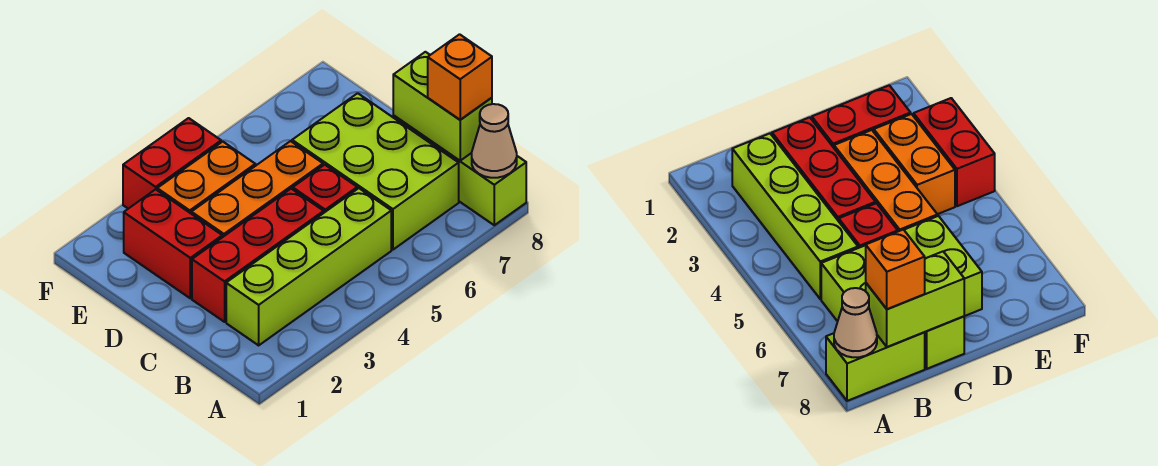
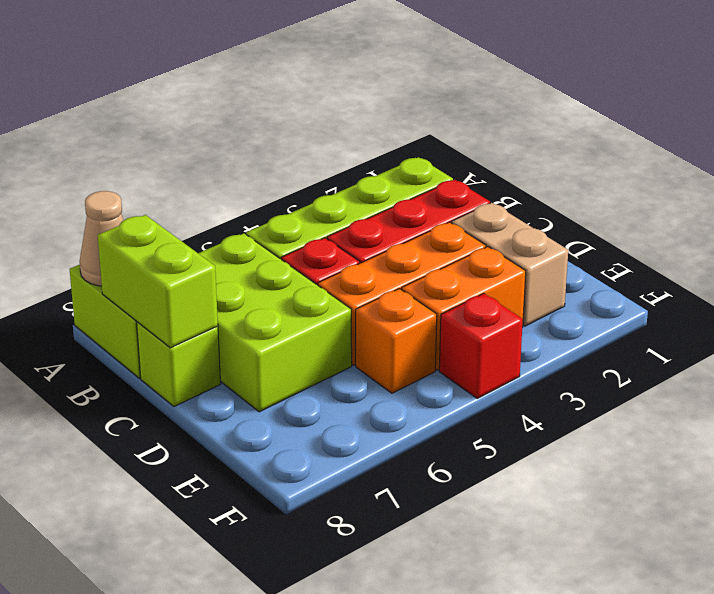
orange brick B8 level 3 -> orange brick E5 level 1
red brick D2:E2 level 1 -> tan brick D2:E2 level 1
red brick F3:F4 level 1 -> red brick F4 level 1

